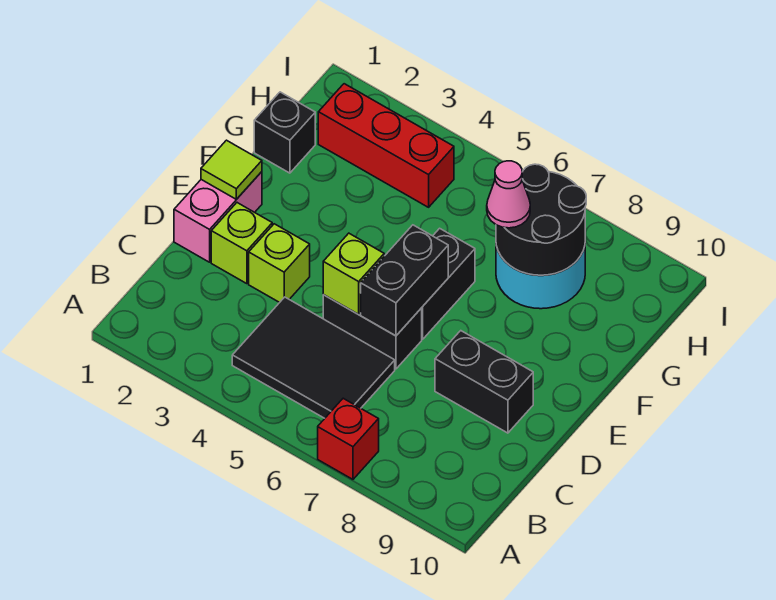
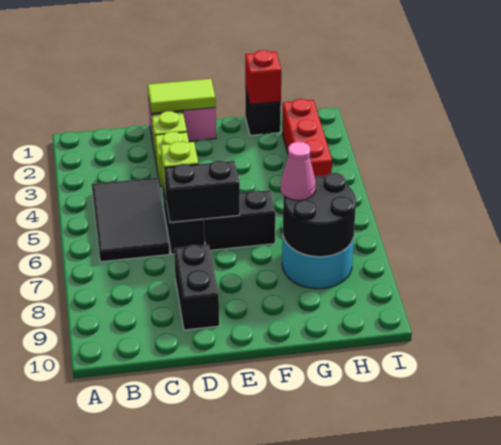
red brick A7 level 1 -> red brick G1 level 2
lime tile E1 level 2 -> lime tile D1:E1 level 2

